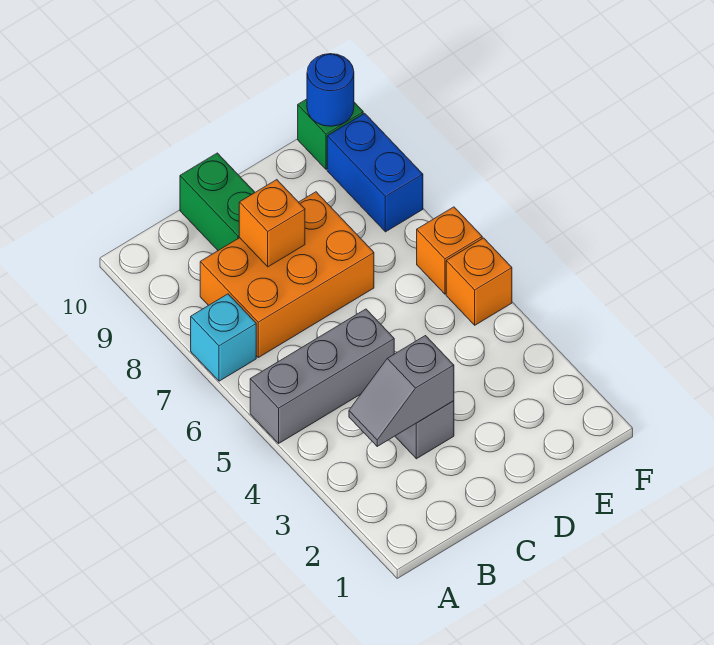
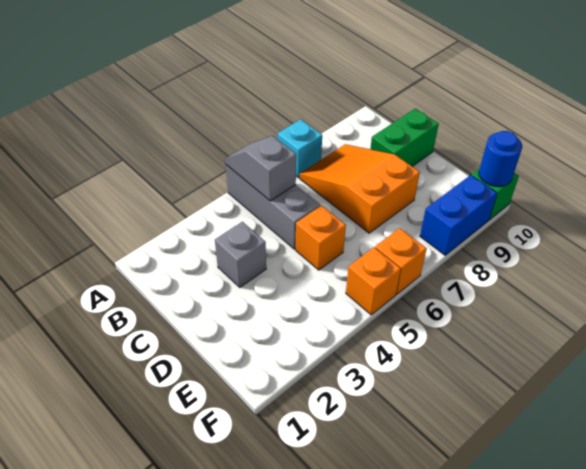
grey slope B3:C3 level 2 top C -> grey slope A5:B5 level 2 top B
orange brick B7:D8 level 1 -> orange slope B7:D8 level 1 top D
orange brick C8 level 2 -> orange brick D5 level 1

